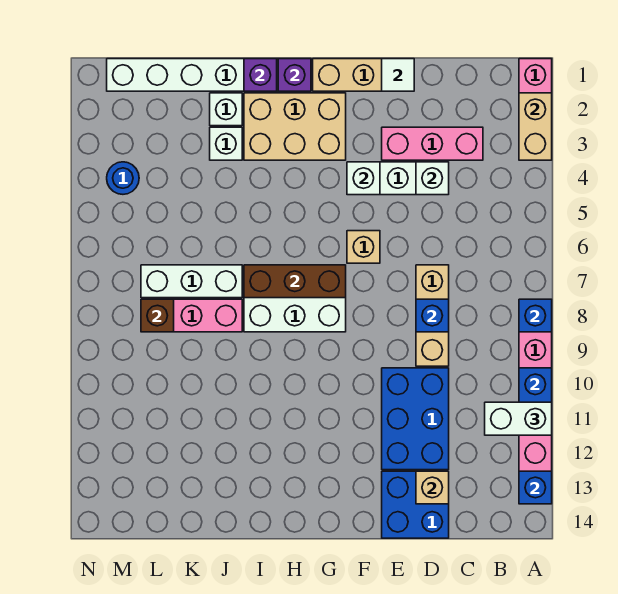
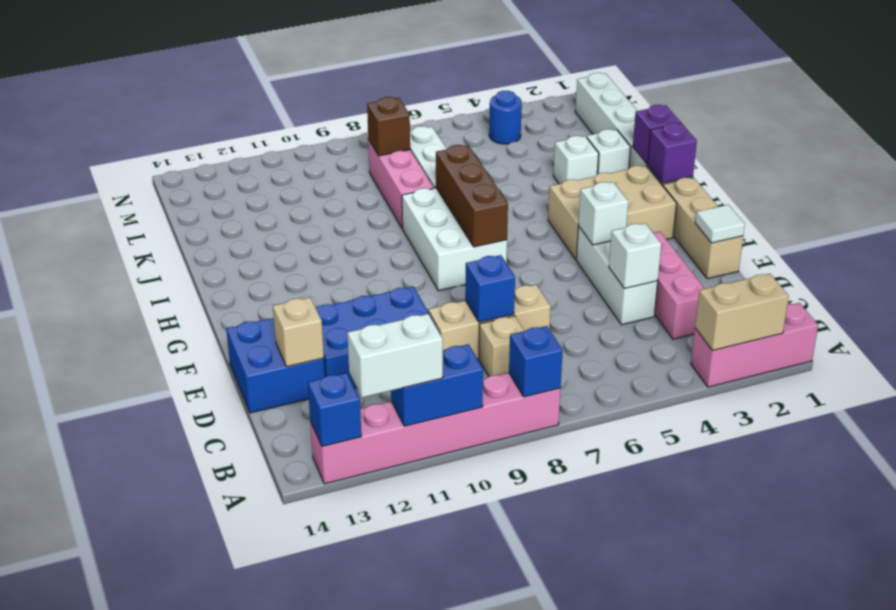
white brick A11:B11 level 3 -> white brick A11:A12 level 3
tan brick F6 level 1 -> tan brick C8 level 1
tan brick G2:I3 level 1 -> tan brick G2:H4 level 1

